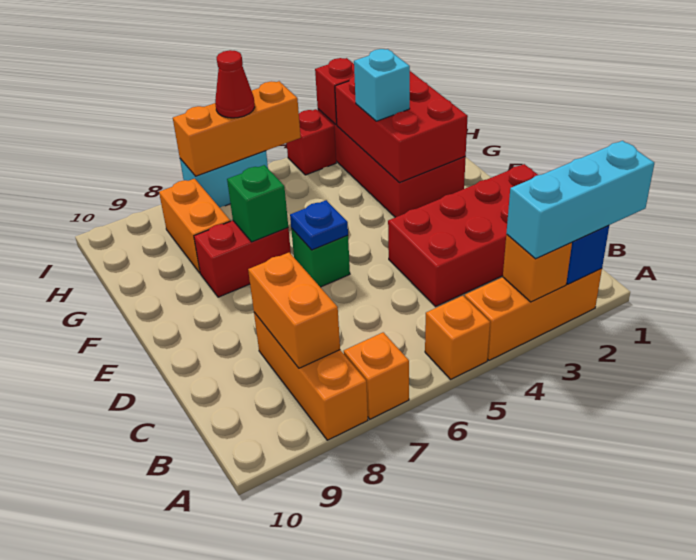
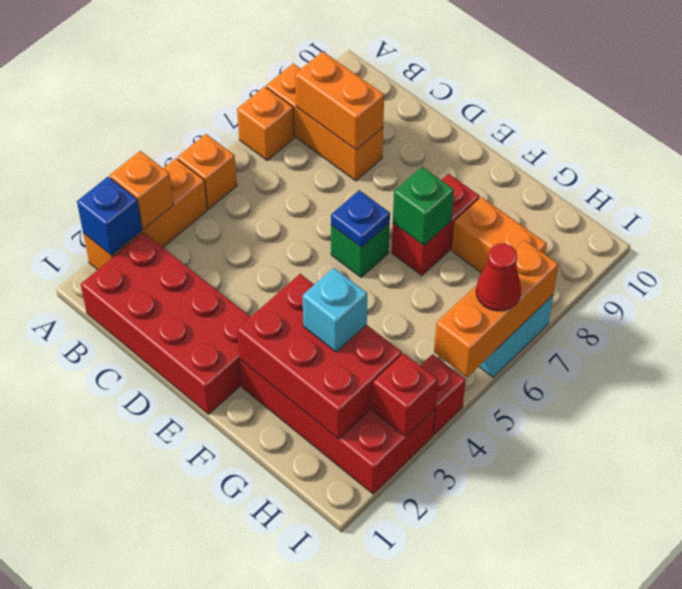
cyan brick A1:A3 level 3 -> none
red brick C1:D4 level 1 -> red brick B1:E2 level 1

